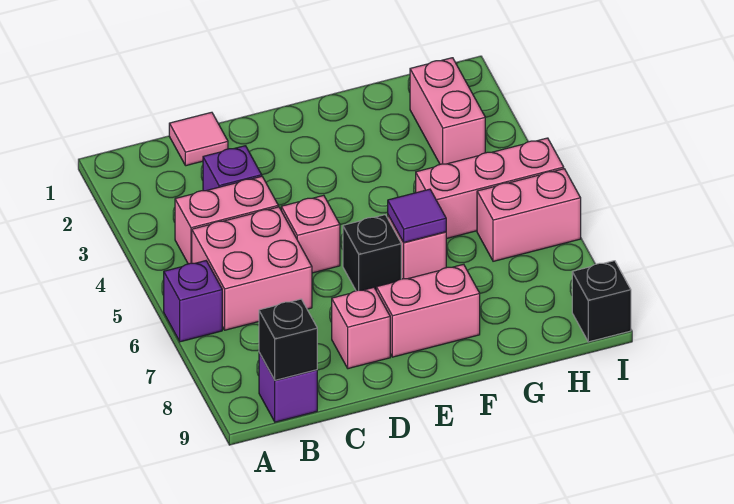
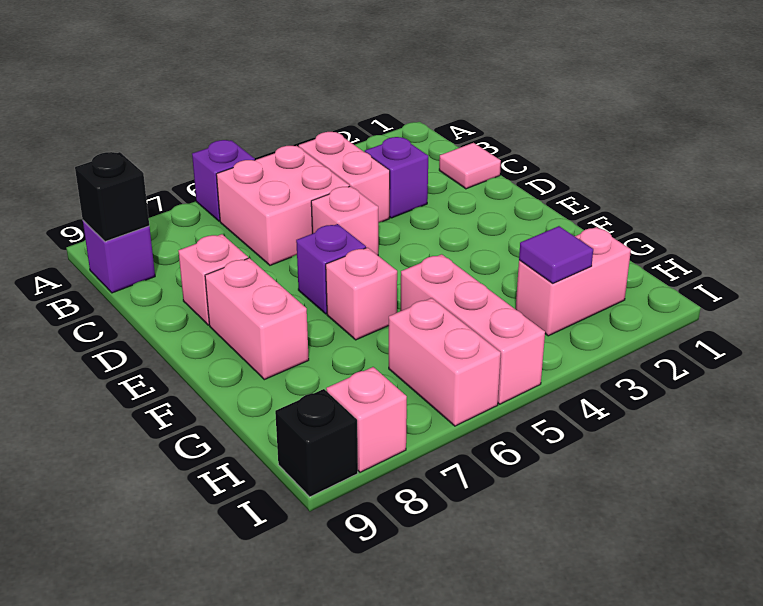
black brick E6 level 1 -> purple brick E6 level 1
purple tile F6 level 2 -> purple tile H3 level 2
none -> pink brick I8 level 1

